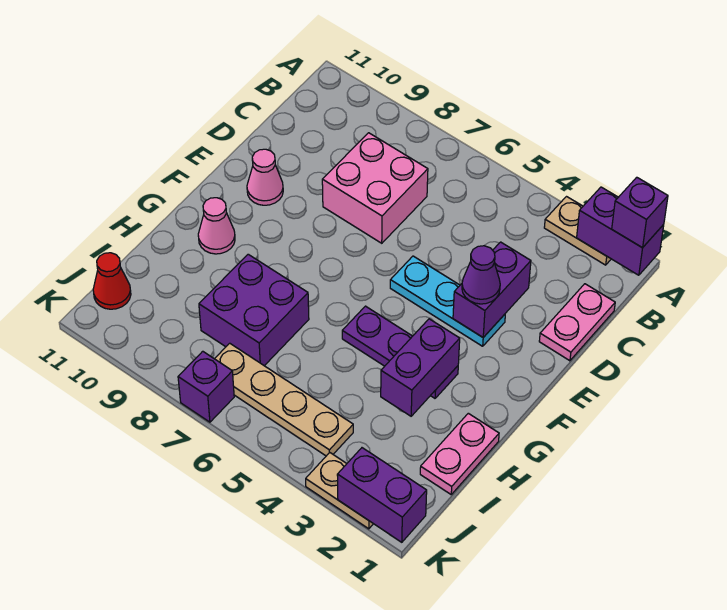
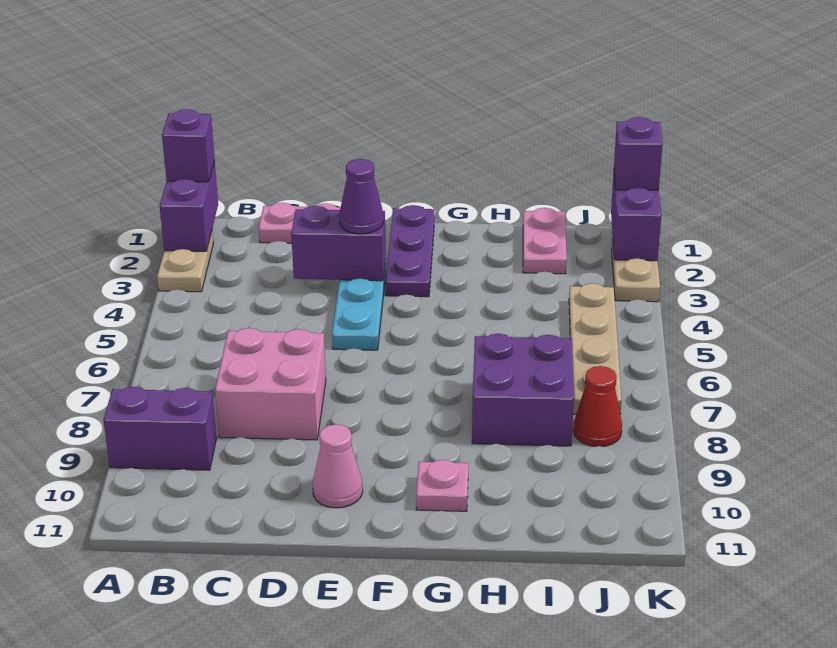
purple plate G3:G5 level 1 -> purple plate F1:F3 level 1
purple brick G3:H3 level 2 -> purple brick A9:B9 level 1
pink cone G10 level 1 -> pink plate G10 level 1
pink plate H1:I1 level 1 -> pink plate I1:I2 level 1
red cone J11 level 1 -> red cone J8 level 1
purple brick K7 level 1 -> purple brick K1 level 3

